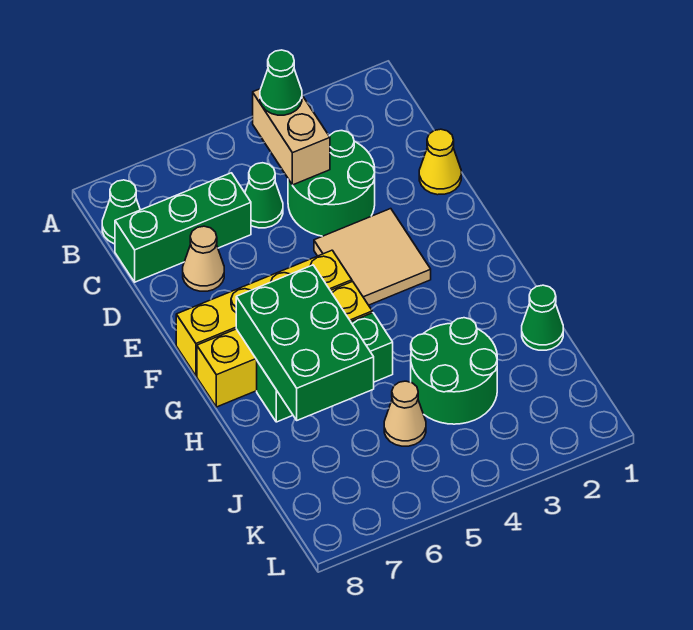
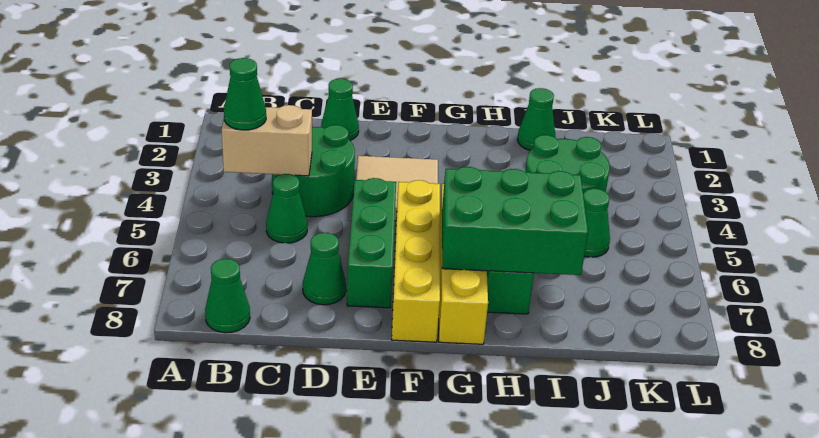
green brick C6:C8 level 1 -> green brick E5:E7 level 1
yellow cone D1 level 1 -> green cone D1 level 1
tan cone D7 level 1 -> green cone D7 level 1
tan cone J5 level 1 -> green cone J5 level 1

